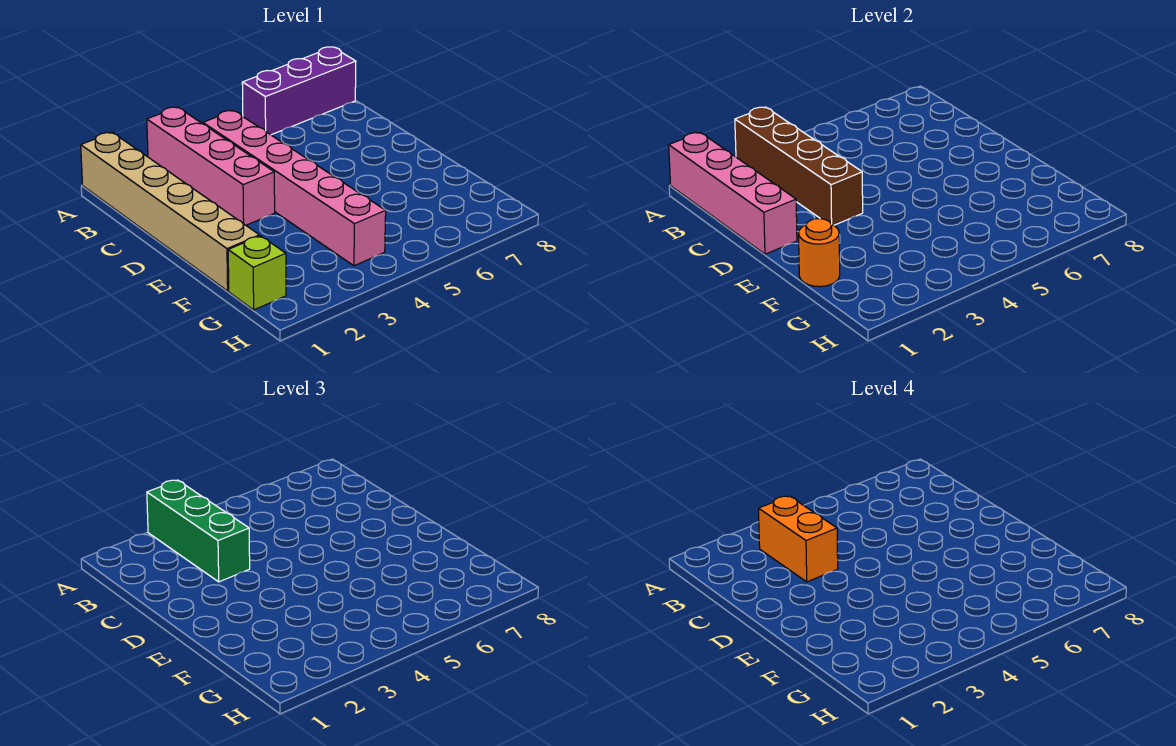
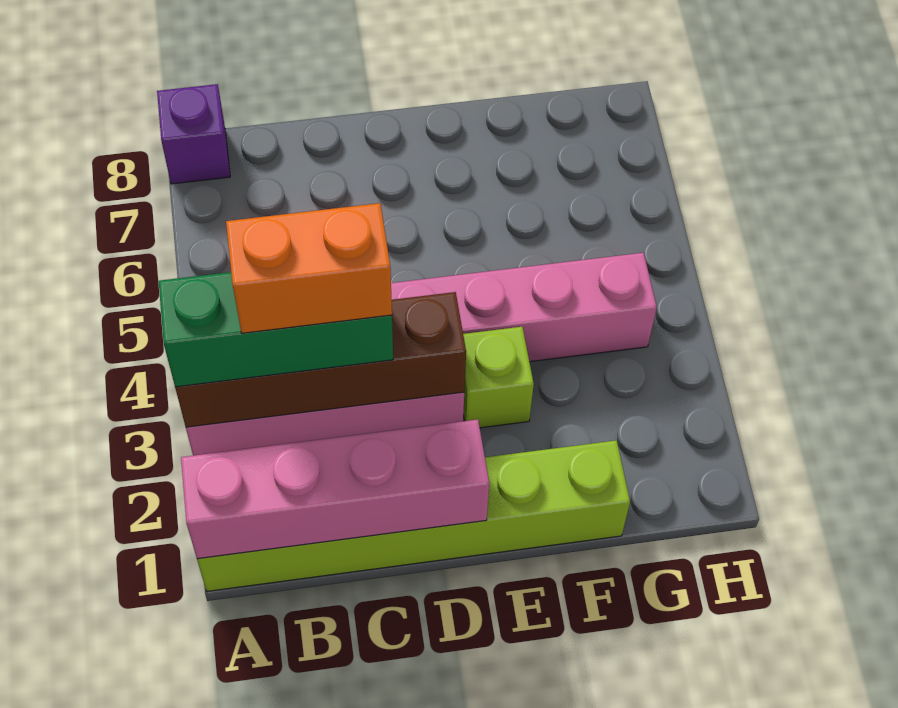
tan brick A1:F1 level 1 -> lime brick A1:F1 level 1
purple brick A6:A8 level 1 -> purple brick A8 level 1
orange round brick F1 level 2 -> none
lime brick G1 level 1 -> lime brick E3 level 1

